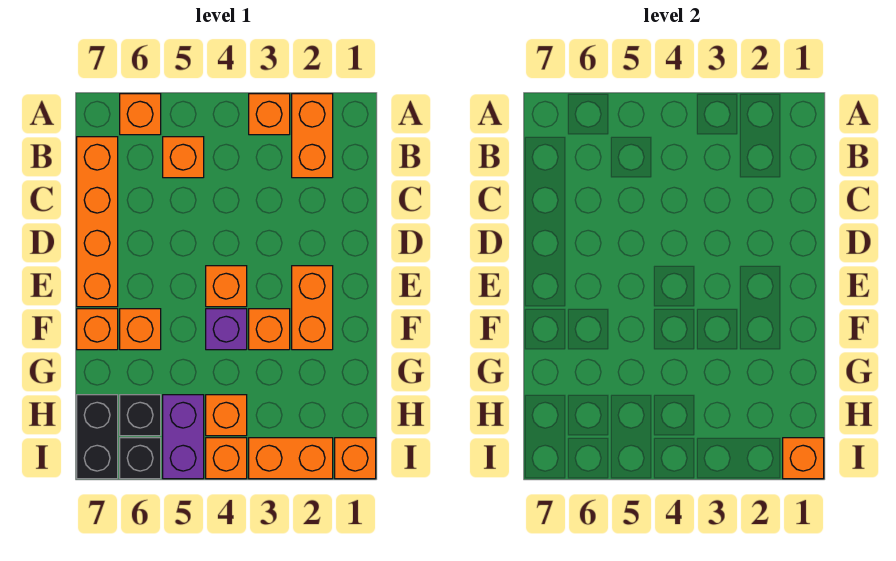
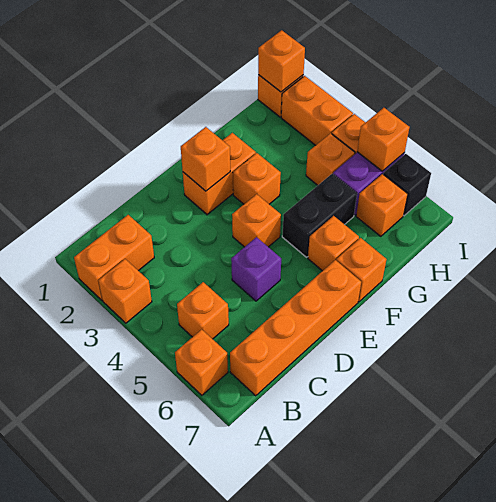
none -> orange brick E2 level 2
purple brick F4 level 1 -> purple brick D5 level 1
black brick H6 level 1 -> orange brick H6 level 1
black brick H7:I7 level 1 -> black brick F5:G5 level 1
none -> orange brick I5 level 2

